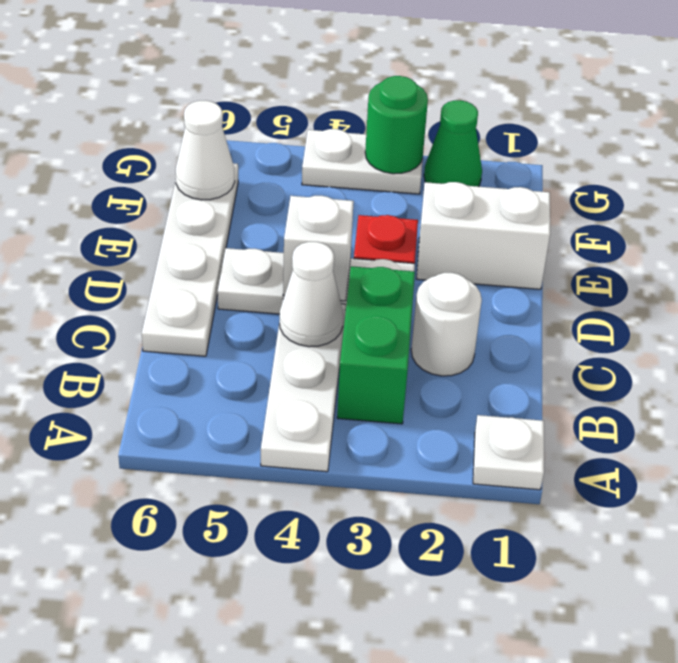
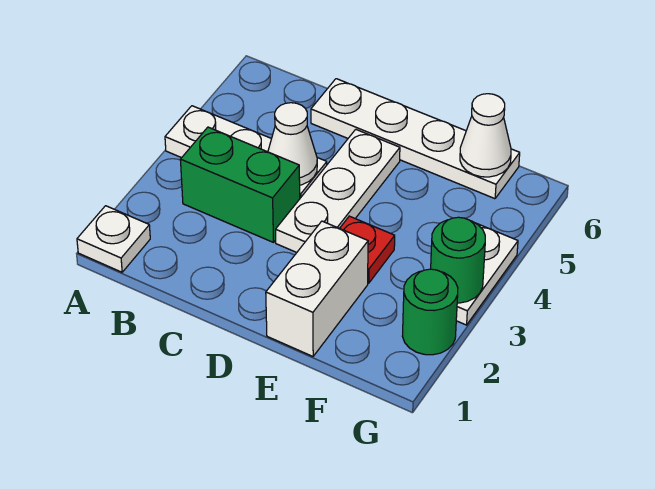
white round brick C2 level 1 -> none
white brick D4 level 2 -> none
green cone G2 level 1 -> green round brick G2 level 1

